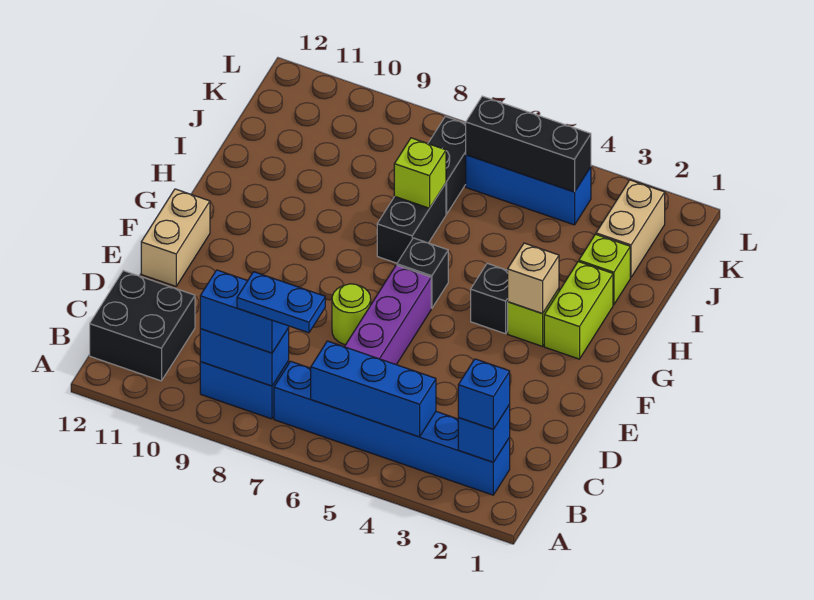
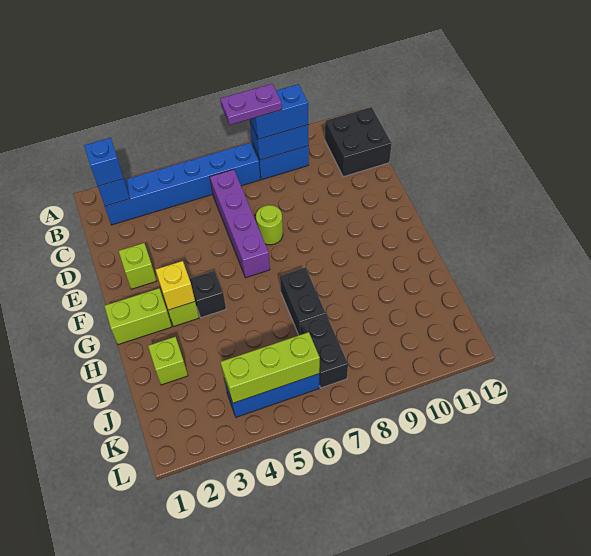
blue brick B4:B6 level 2 -> none
blue plate B7:B8 level 4 -> purple plate B7:B8 level 4
tan brick E12:F12 level 1 -> none
lime brick G2:H2 level 1 -> lime brick G1:G2 level 1
tan brick G3 level 2 -> yellow brick G3 level 2
black brick G6 level 1 -> none
lime brick I7 level 2 -> lime brick E2 level 1
tan brick J2:K2 level 1 -> none
black brick K4:K6 level 2 -> lime brick K4:K6 level 2

